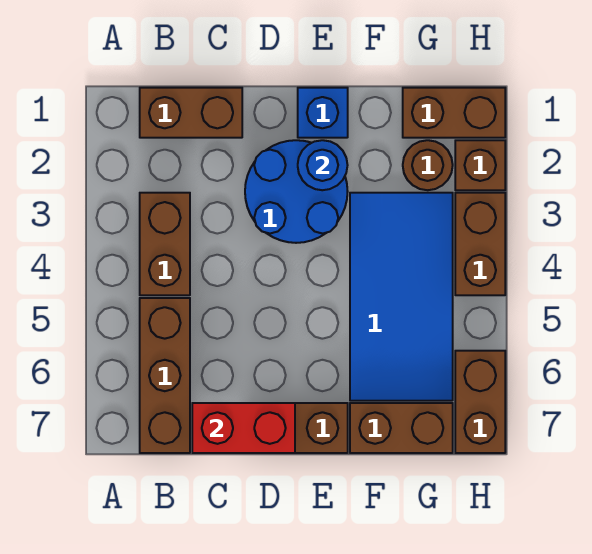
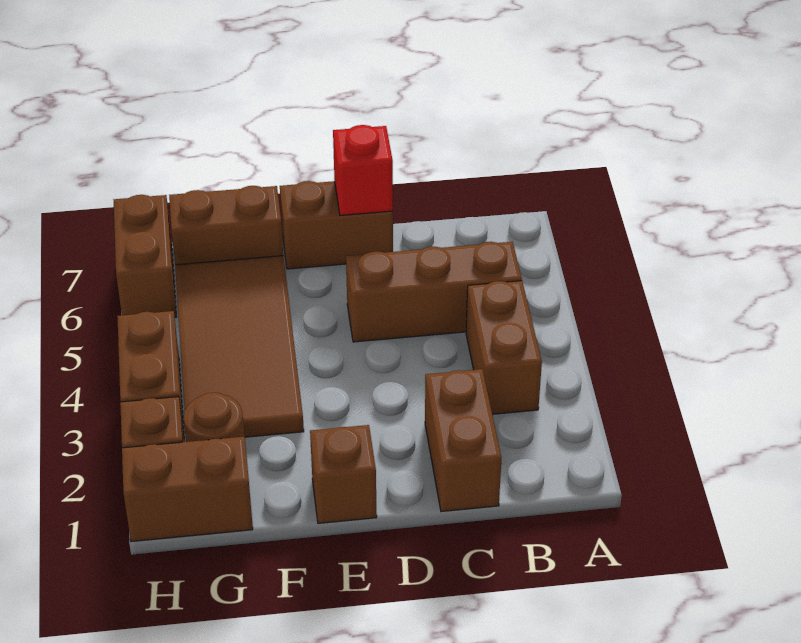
brown brick B1:C1 level 1 -> brown brick C1:C2 level 1
brown brick B5:B7 level 1 -> brown brick B5:D5 level 1
red brick C7:D7 level 2 -> red brick D7 level 2
blue round brick D2:E3 level 1 -> none
blue brick E1 level 1 -> brown brick E1 level 1
blue round brick E2 level 2 -> none
blue tile F3:G6 level 1 -> brown tile F3:G6 level 1

